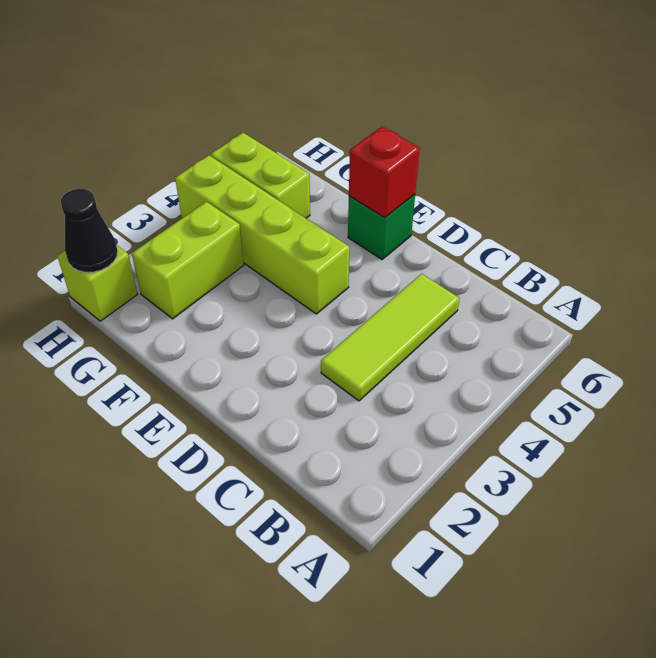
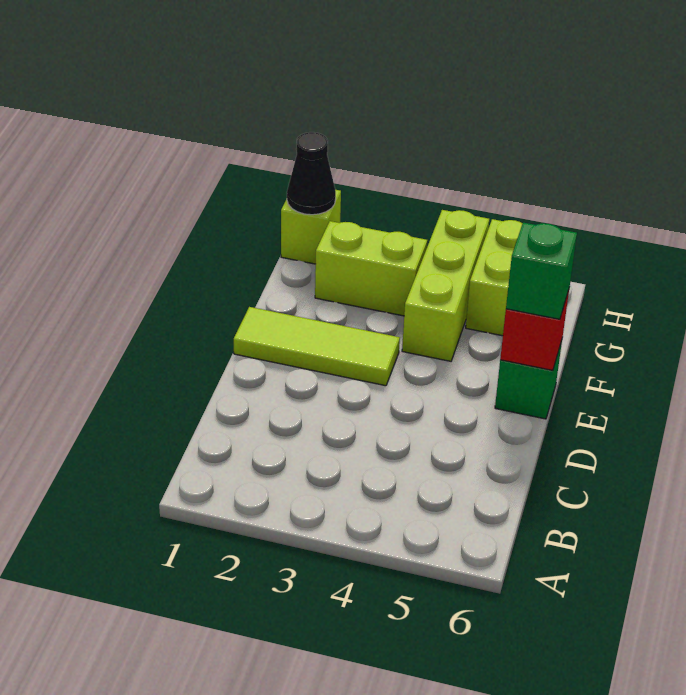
lime tile C3:C5 level 1 -> lime tile E1:E3 level 1
lime brick E4:H4 level 1 -> lime brick F4:H4 level 1
none -> green brick E6 level 3

